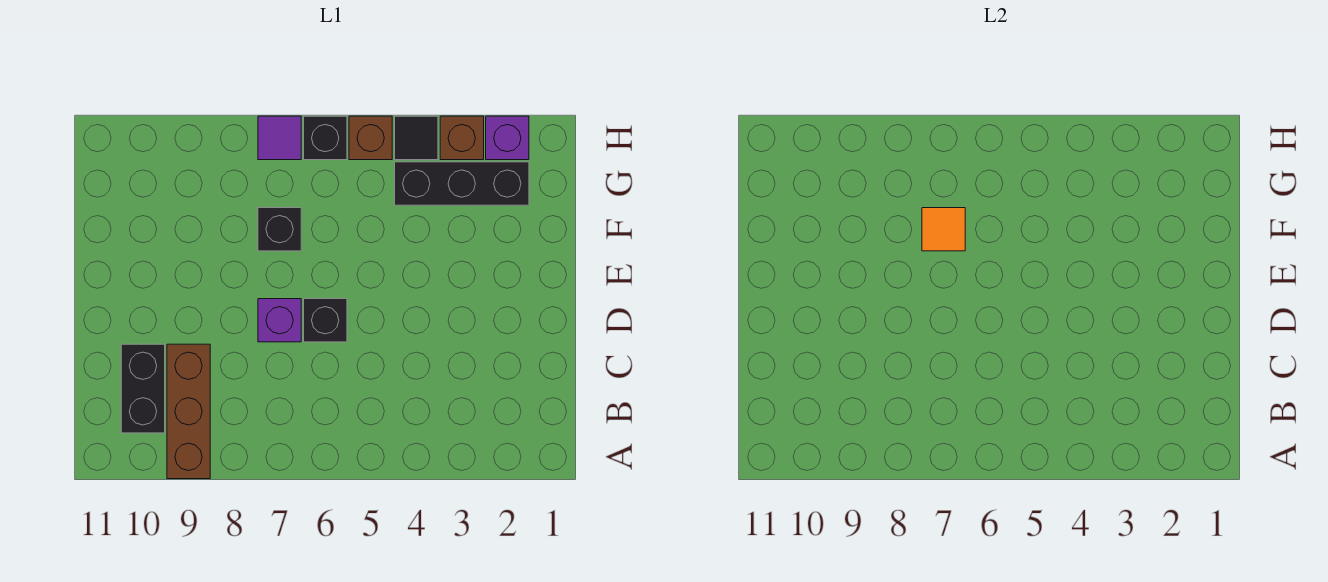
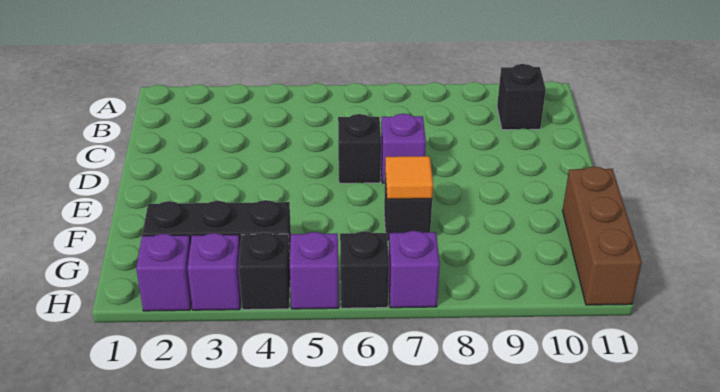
brown brick A9:C9 level 1 -> brown brick F11:H11 level 1
black brick B10:C10 level 1 -> black brick B10 level 1
brown brick H3 level 1 -> purple brick H3 level 1
black tile H4 level 1 -> black brick H4 level 1
brown brick H5 level 1 -> purple brick H5 level 1
purple tile H7 level 1 -> purple brick H7 level 1

